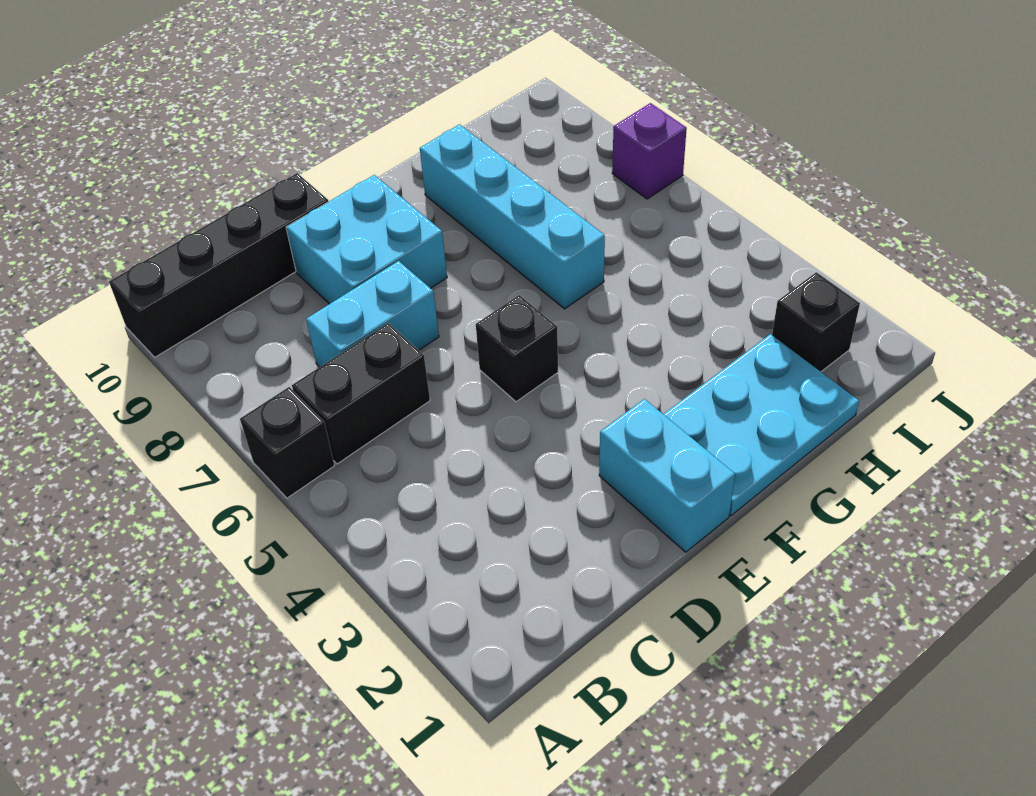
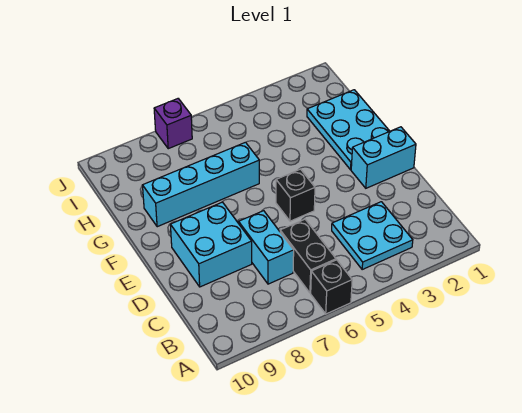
black brick A10:D10 level 1 -> none
none -> cyan plate B3:C4 level 1
black brick I2 level 1 -> none

